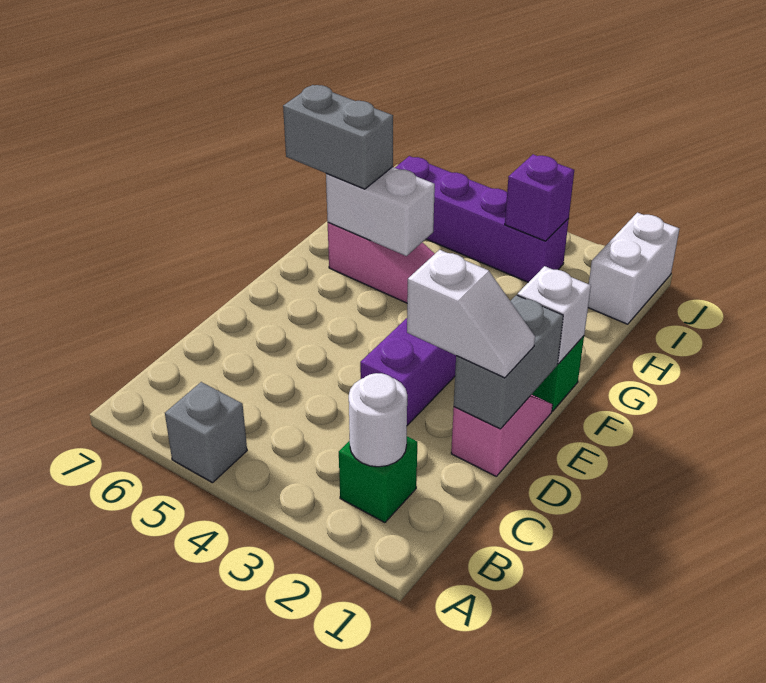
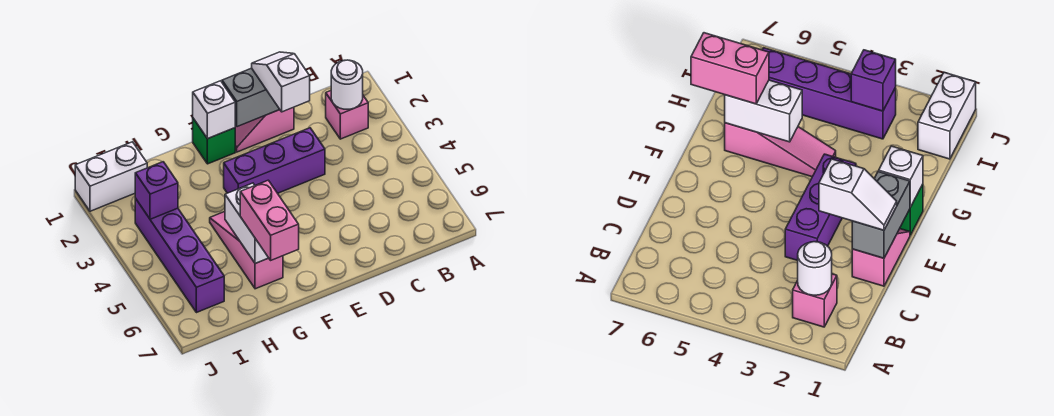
grey brick A5 level 1 -> none
green brick B2 level 1 -> pink brick B2 level 1
grey brick G6:G7 level 3 -> pink brick G6:G7 level 3

